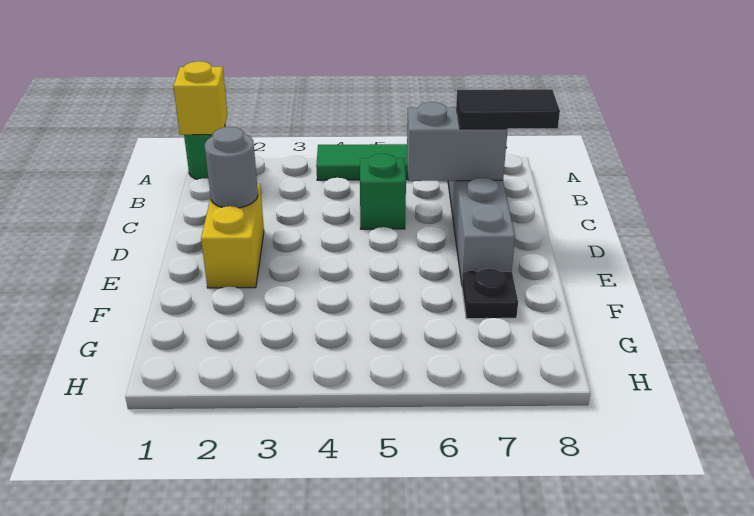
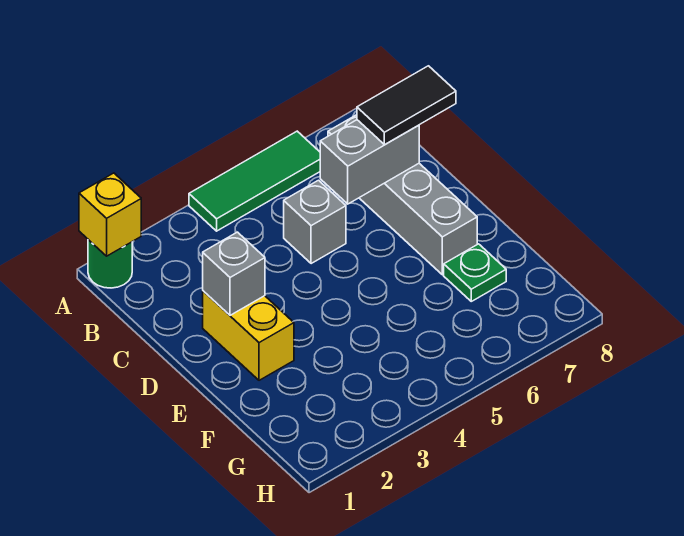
green brick C5 level 1 -> grey brick C5 level 1
grey round brick D2 level 2 -> grey brick D2 level 2
black plate F7 level 1 -> green plate F7 level 1

